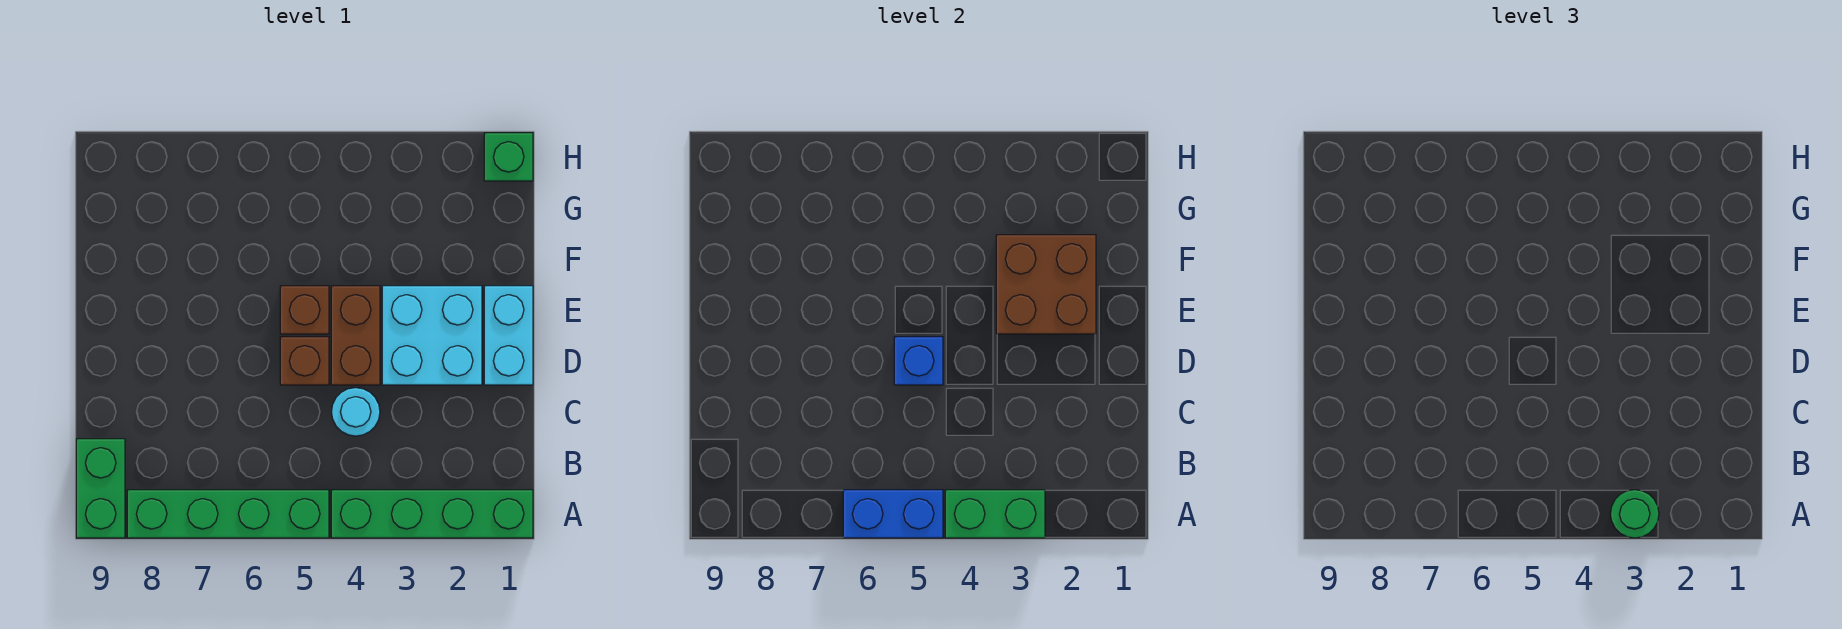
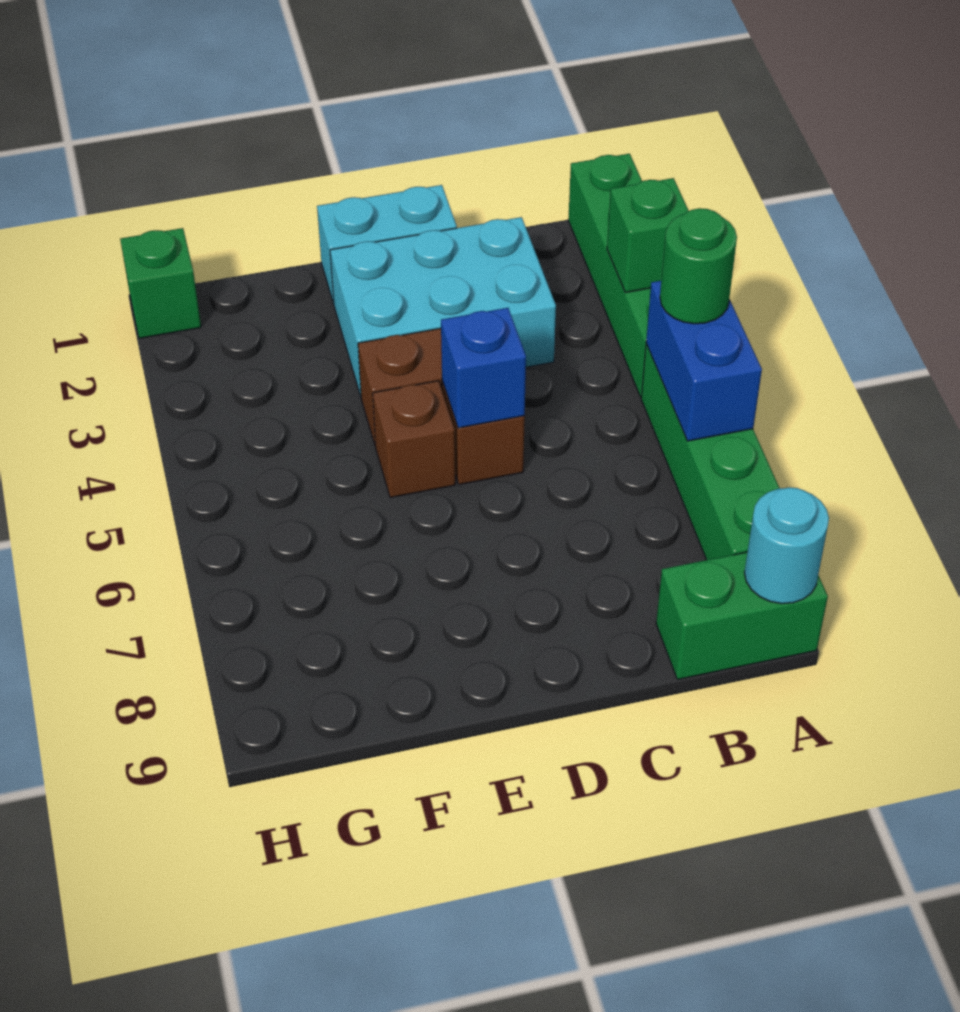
green brick A3:A4 level 2 -> green brick A3 level 2
green round brick A3 level 3 -> green round brick A5 level 3
cyan round brick C4 level 1 -> cyan round brick A9 level 2
cyan brick D2:E3 level 1 -> cyan brick C2:E3 level 1
brown brick E2:F3 level 2 -> none

